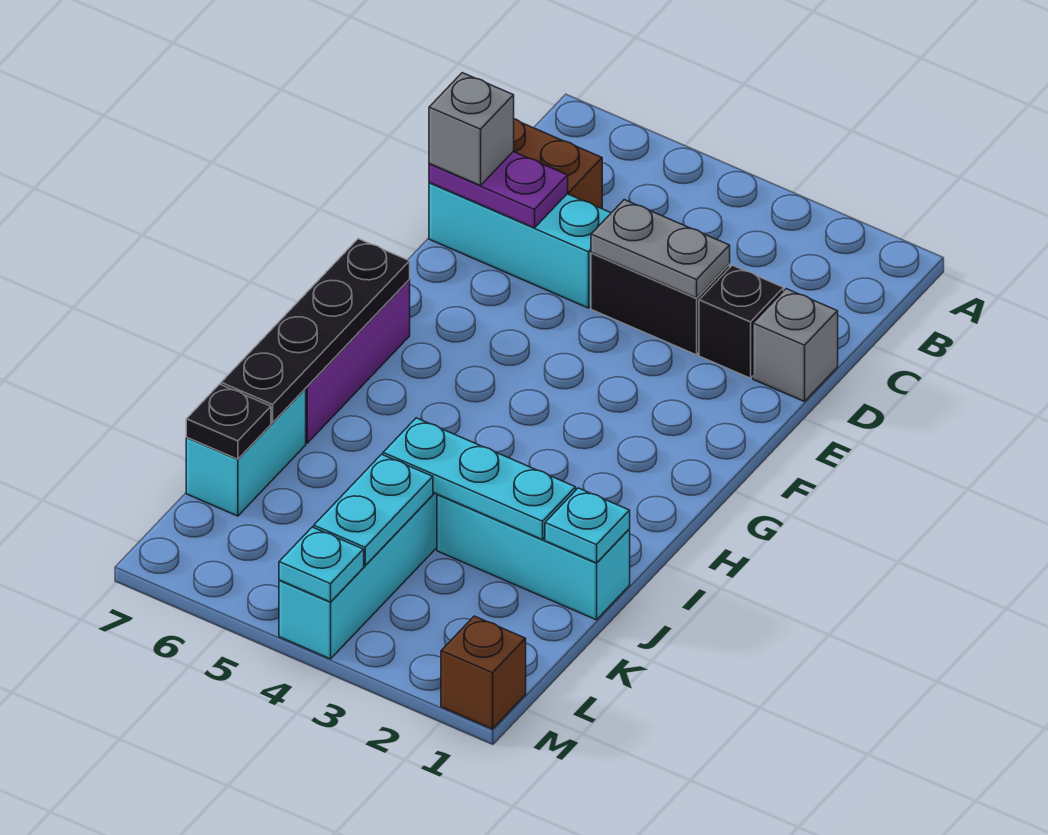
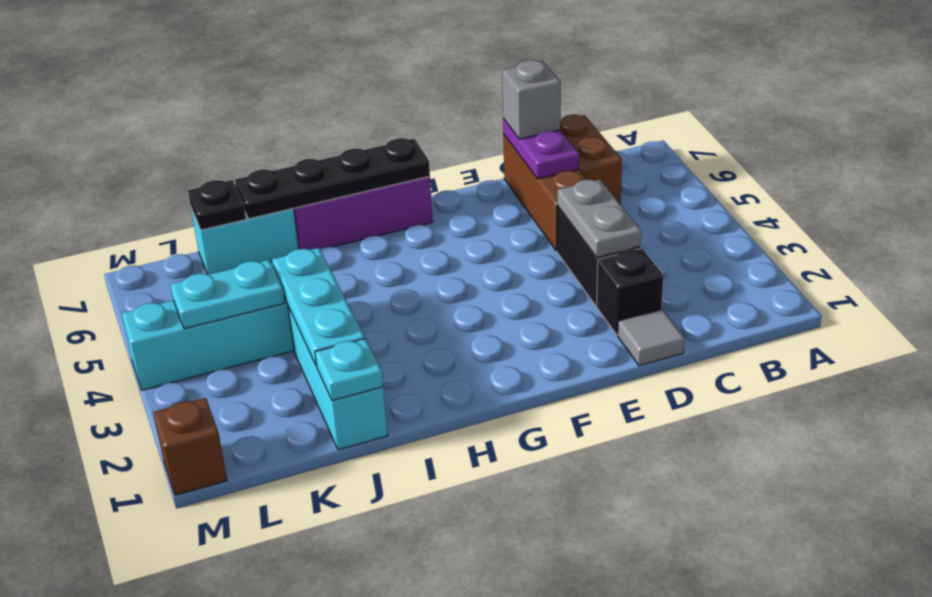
grey brick D1 level 1 -> grey tile D1 level 1
cyan brick D5:D7 level 1 -> brown brick D5:D7 level 1
cyan plate M4 level 2 -> none

